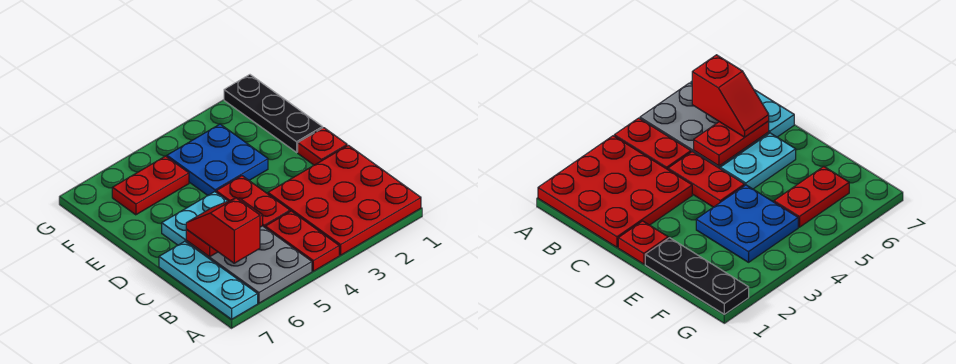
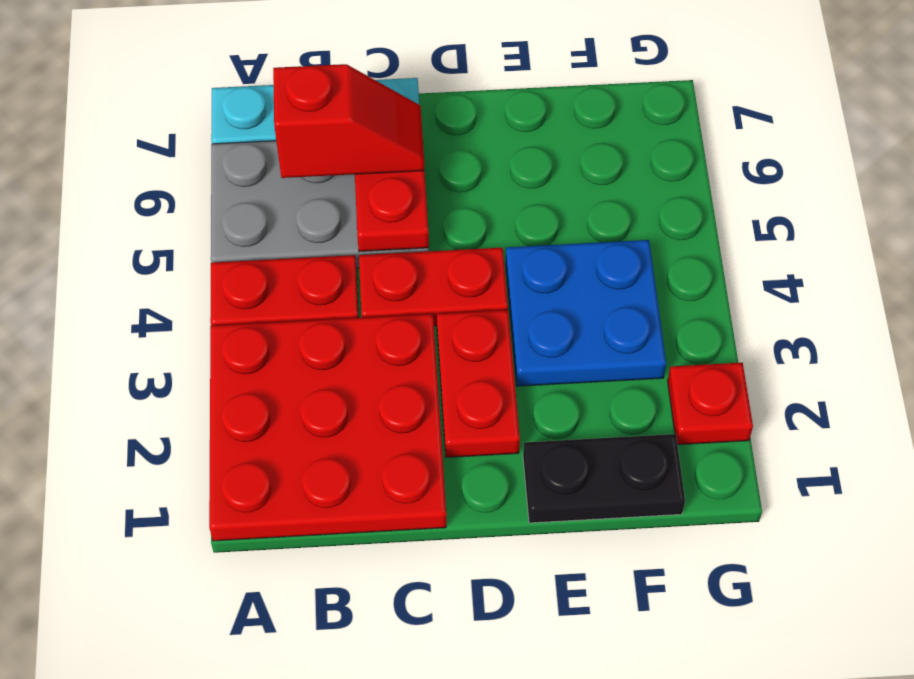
red plate D1 level 1 -> red plate G2 level 1
cyan plate D5:D6 level 1 -> none
black plate E1:G1 level 1 -> black plate E1:F1 level 1
red plate F5:F6 level 1 -> red plate D2:D3 level 1

